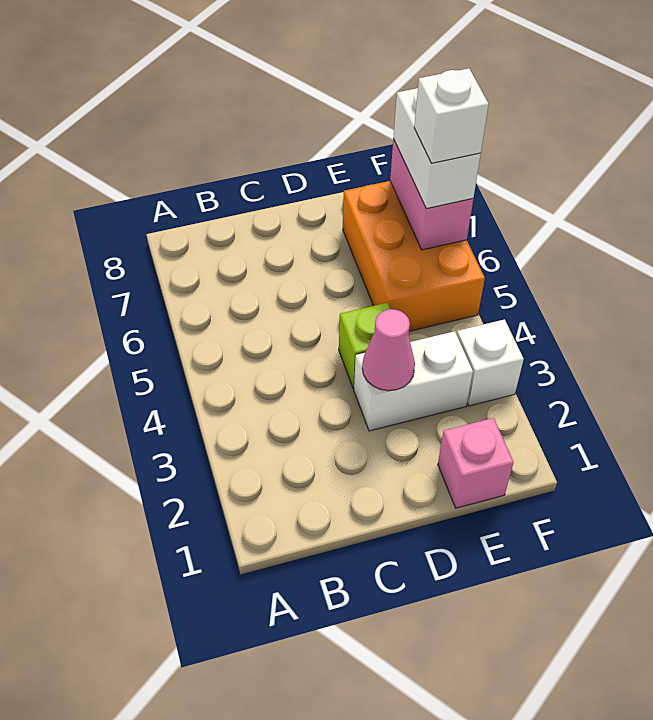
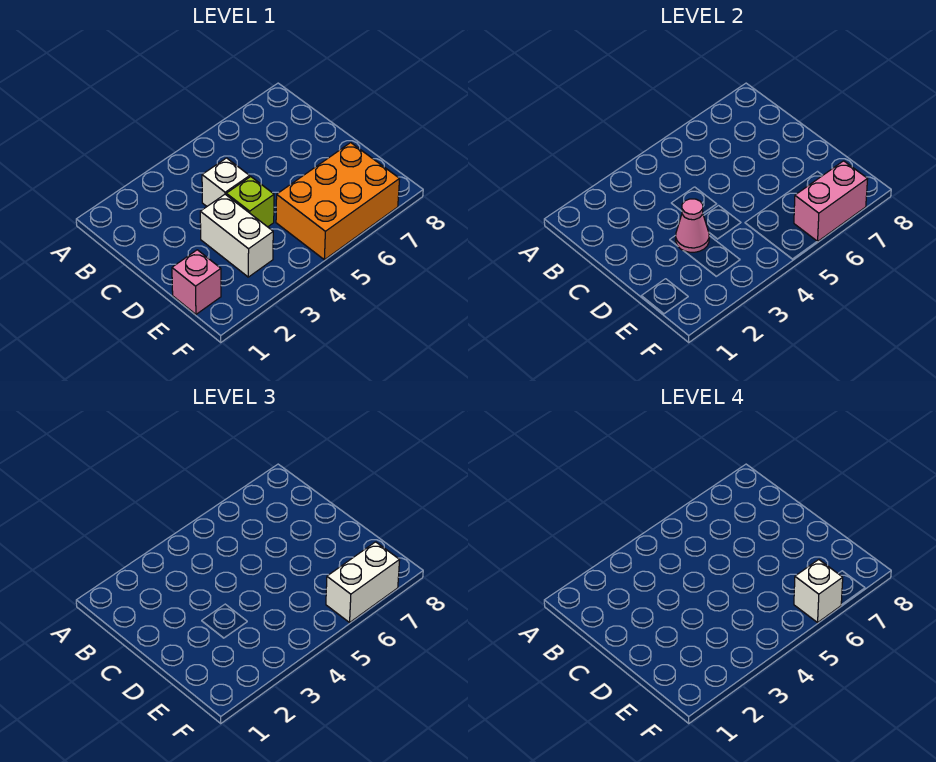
white brick F3 level 1 -> white brick C4 level 1

